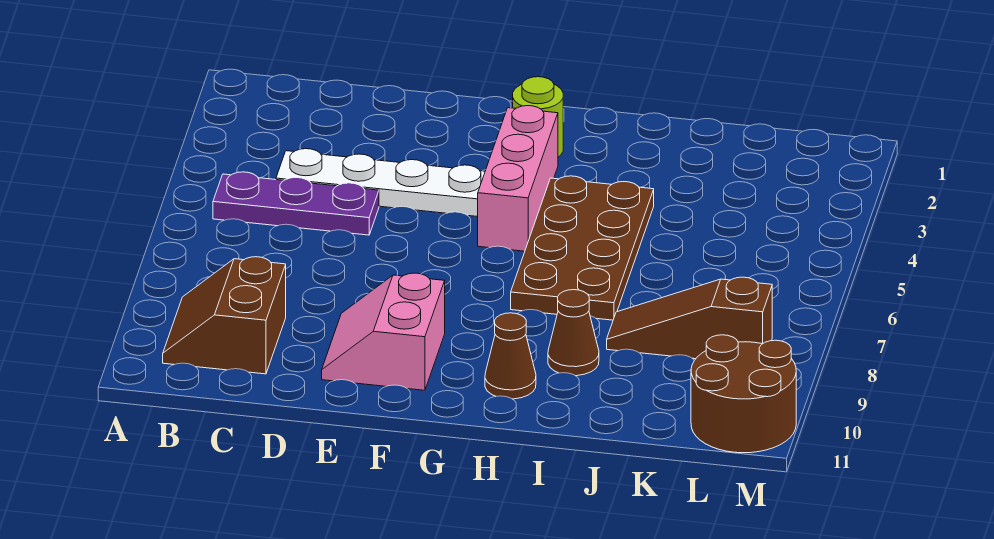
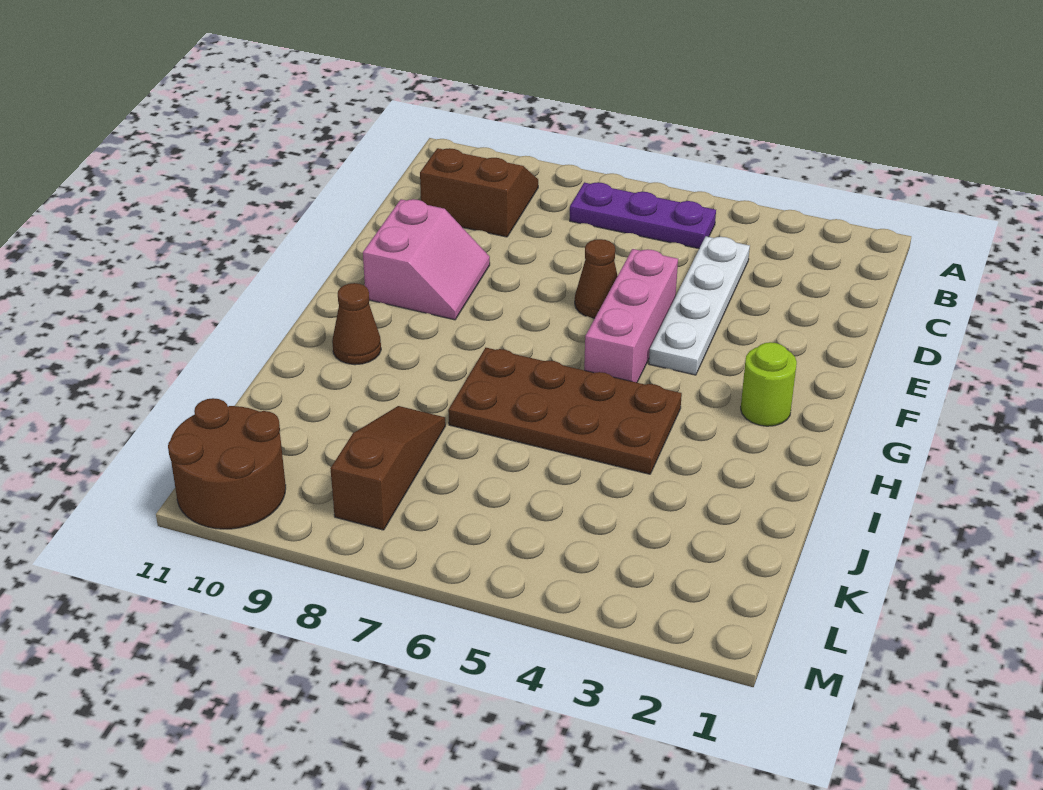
purple plate B5:D5 level 1 -> purple plate B5:B7 level 1
pink slope E9:F10 level 1 top F -> pink slope E9:F10 level 1 top 10
pink brick G3:G5 level 1 -> pink brick E5:G5 level 1
brown cone I9 level 1 -> brown cone E6 level 1

